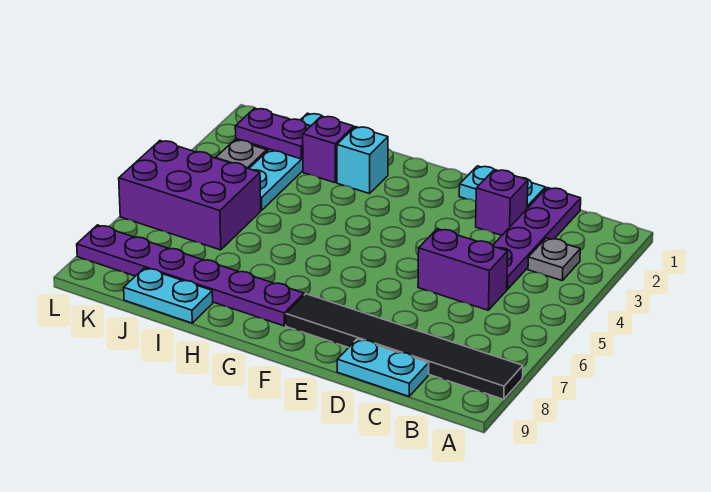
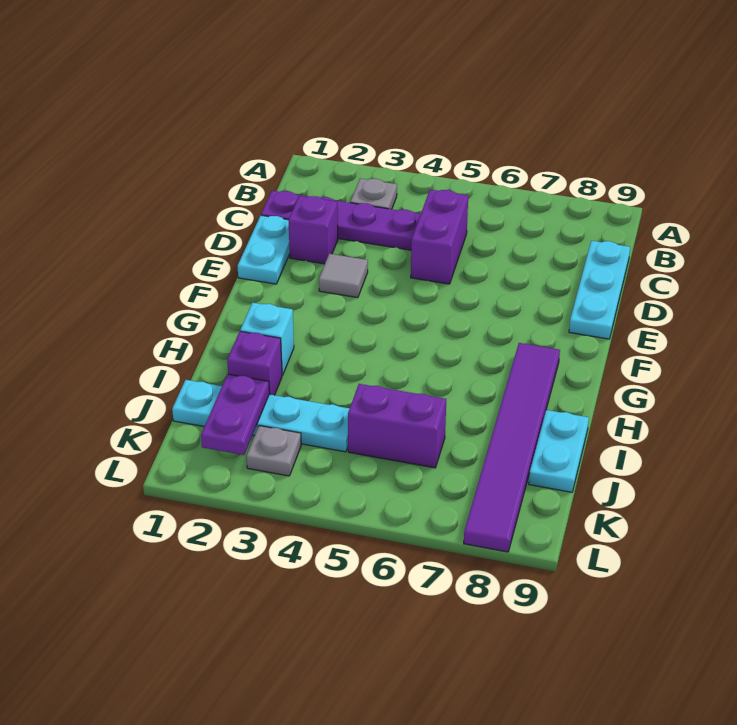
black tile A8:F8 level 1 -> none
cyan plate C9:D9 level 1 -> cyan plate C9:E9 level 1
none -> grey tile E3 level 1
purple plate G8:L8 level 1 -> purple tile G8:L8 level 1
purple brick J5:L6 level 1 -> purple brick J5:J6 level 1

